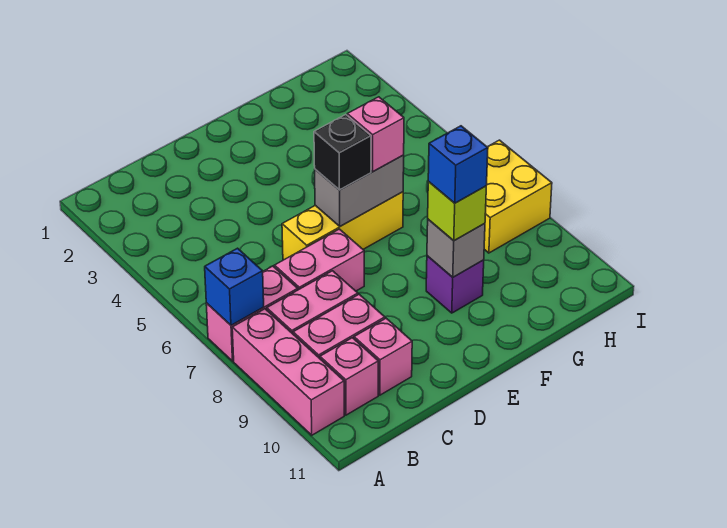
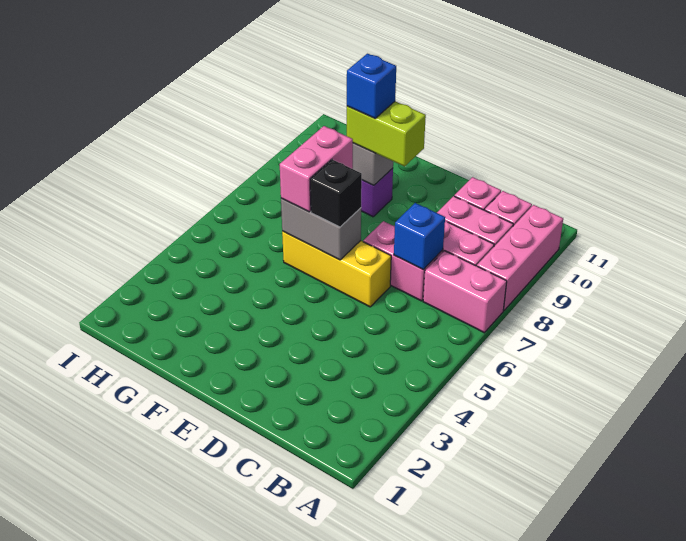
blue brick A7 level 2 -> blue brick C7 level 2
pink brick F6 level 3 -> pink brick F6:F7 level 3
lime brick F9 level 3 -> lime brick E9:F9 level 3
yellow brick H7:I8 level 1 -> none

